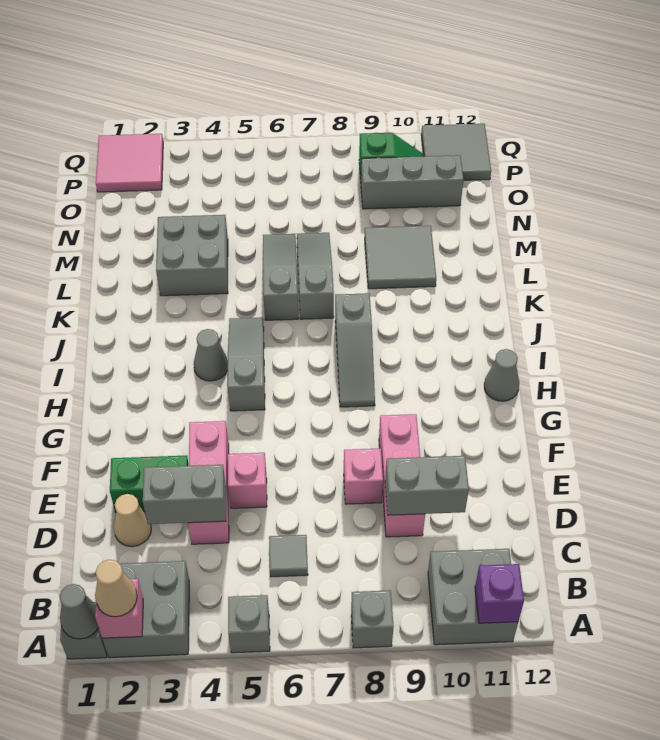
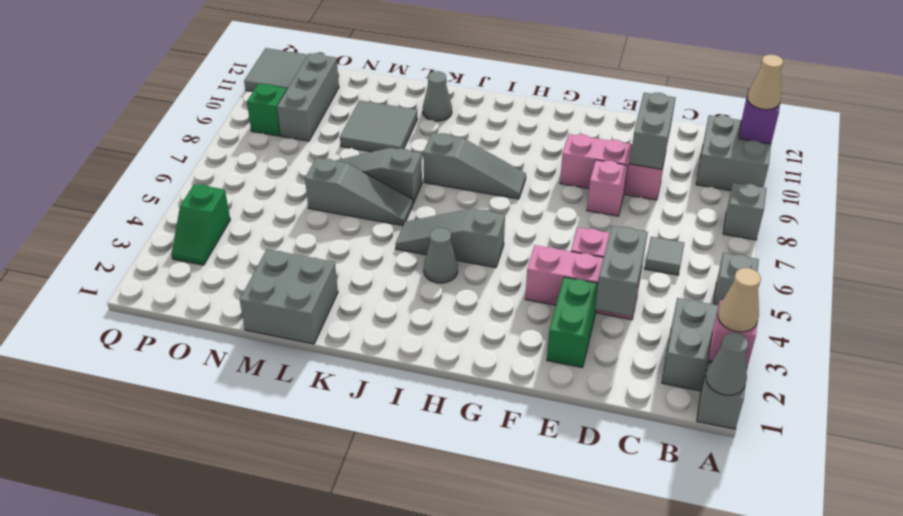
tan cone D2 level 1 -> tan cone A11 level 3
grey cone H12 level 1 -> grey cone K11 level 1
grey slope K6:M6 level 1 top K -> grey slope K6:M6 level 1 top M
grey brick L3:M4 level 1 -> grey brick L1:M2 level 1
pink tile P1:Q2 level 1 -> none
none -> green slope P3:P4 level 1 top 4

